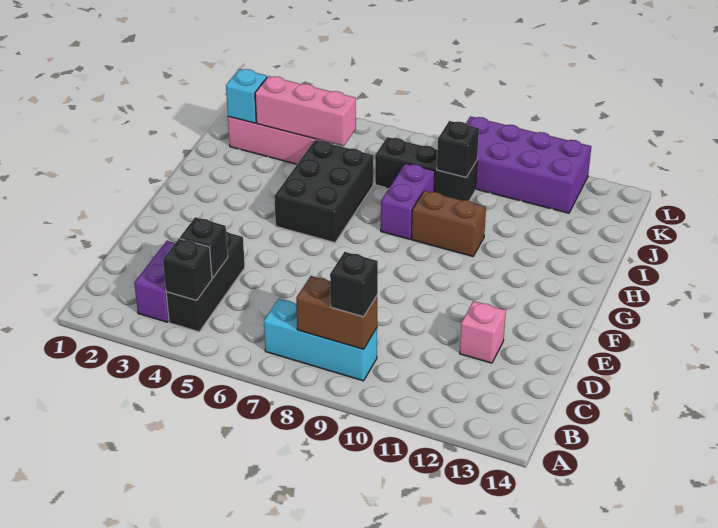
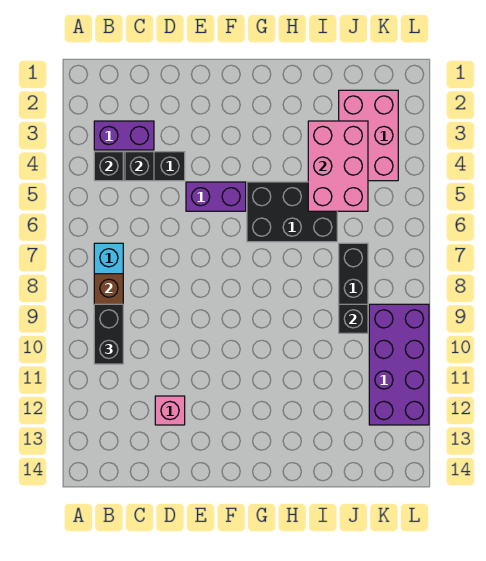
black brick B9 level 3 -> black brick B9:B10 level 3
purple brick H8:I8 level 1 -> purple brick E5:F5 level 1
brown brick H9:H10 level 1 -> none
cyan brick J2 level 2 -> none
pink brick J3:J5 level 2 -> pink brick I3:J5 level 2

